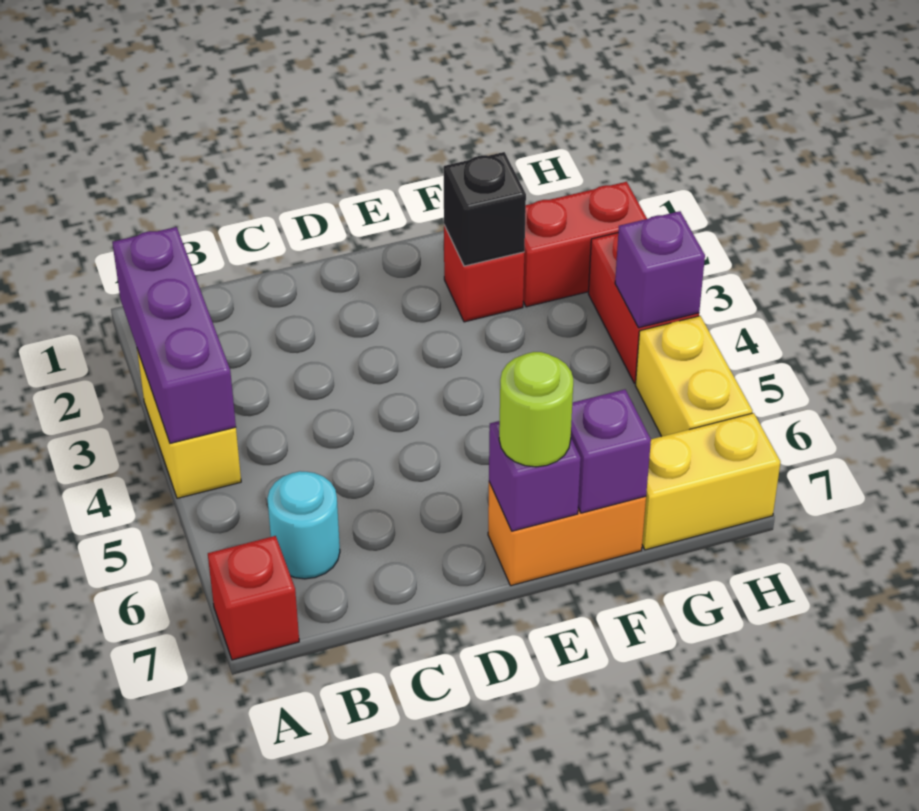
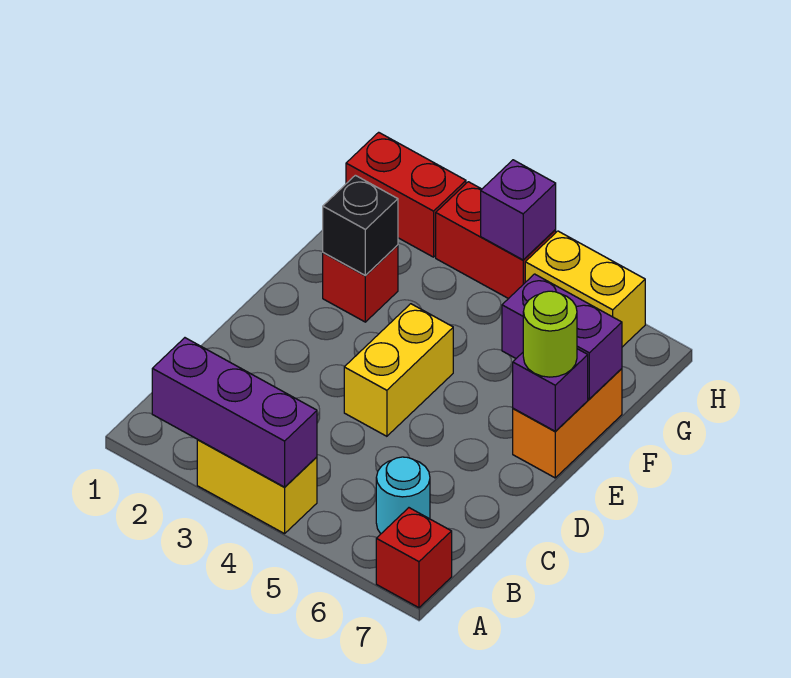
purple brick F7 level 2 -> purple brick F6:F7 level 2
red brick G2:H2 level 1 -> red brick H1:H2 level 1
yellow brick G7:H7 level 1 -> yellow brick D4:E4 level 1

